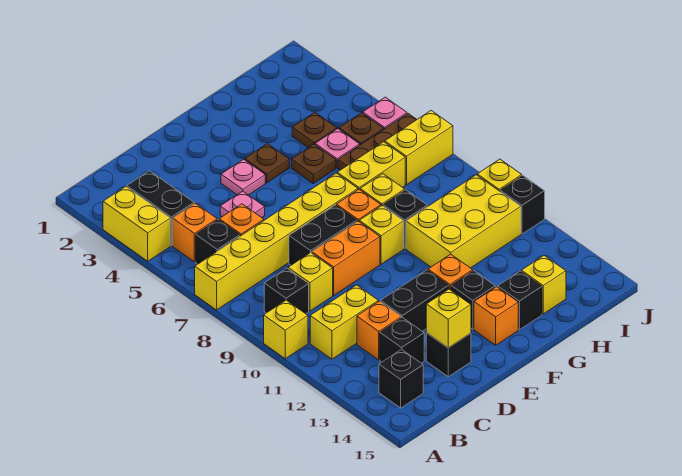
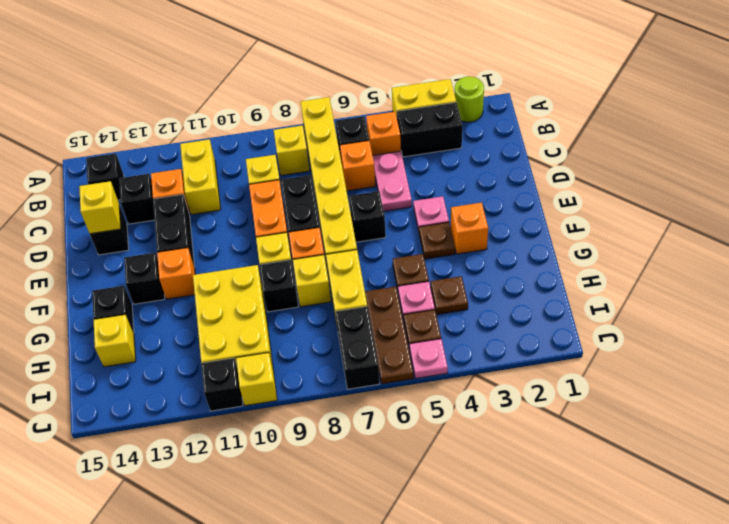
none -> lime round brick A2 level 1
yellow brick A10 level 1 -> yellow brick B8 level 1
black brick B9 level 1 -> black brick E6 level 1
pink plate D5 level 1 -> pink plate C5:D5 level 1
orange brick F14 level 1 -> orange brick F3 level 1
yellow brick I7:J7 level 1 -> black brick I7:J7 level 1

